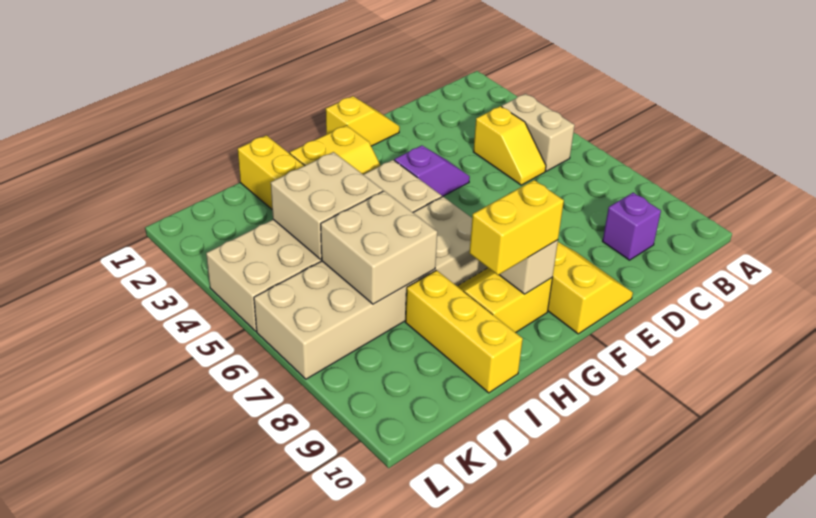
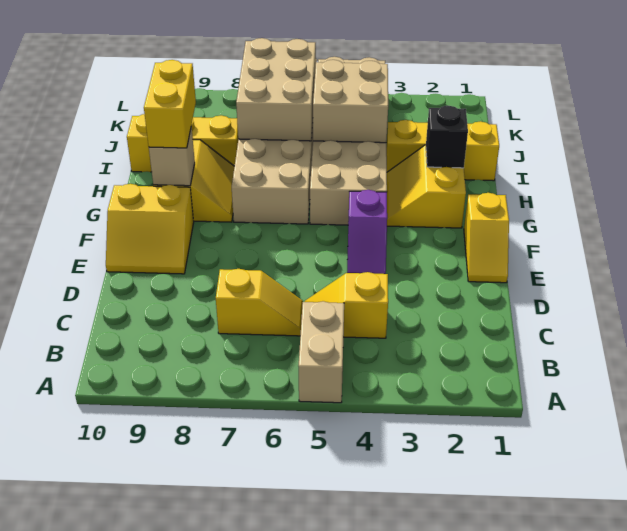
tan brick B4:B5 level 1 -> tan brick A5:B5 level 1
none -> yellow slope C6:C7 level 1 top 7
purple brick C9 level 1 -> none
none -> black brick H2 level 2
tan brick I6:J7 level 2 -> tan brick I6:K7 level 2

